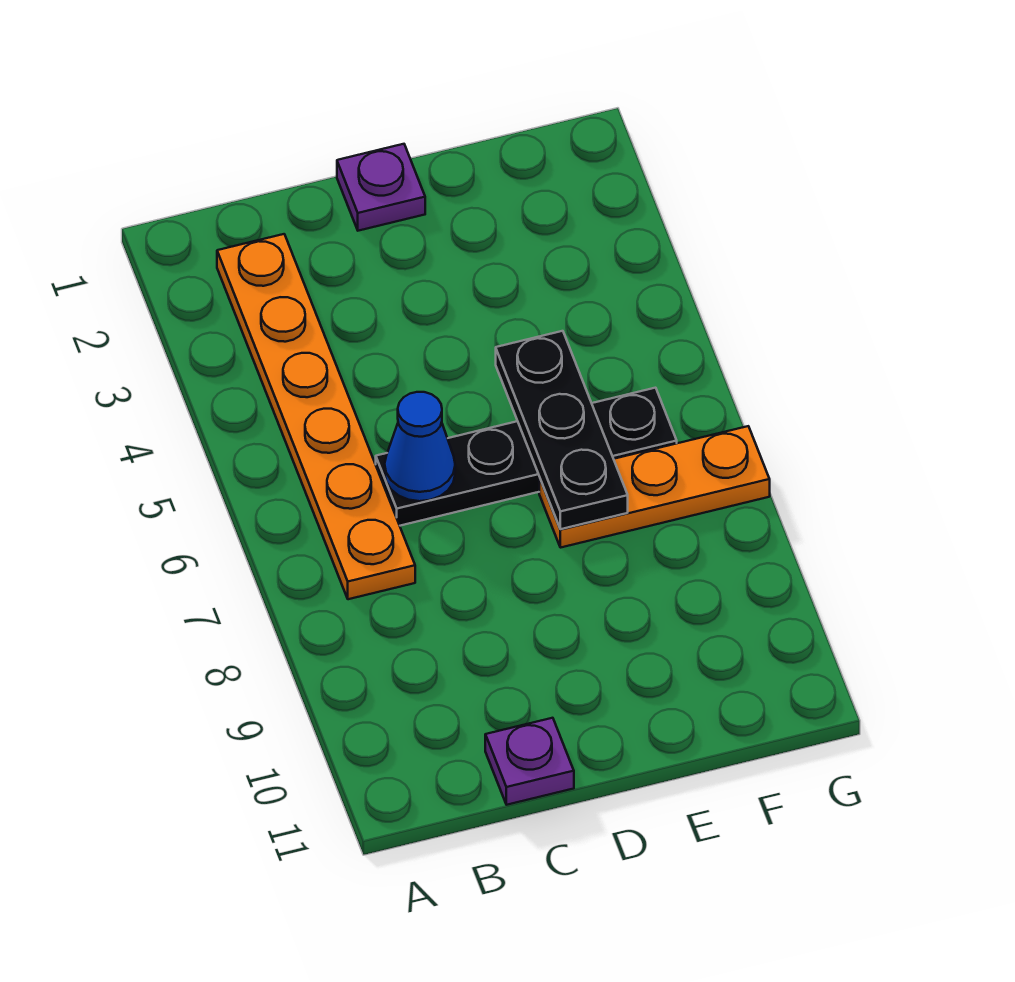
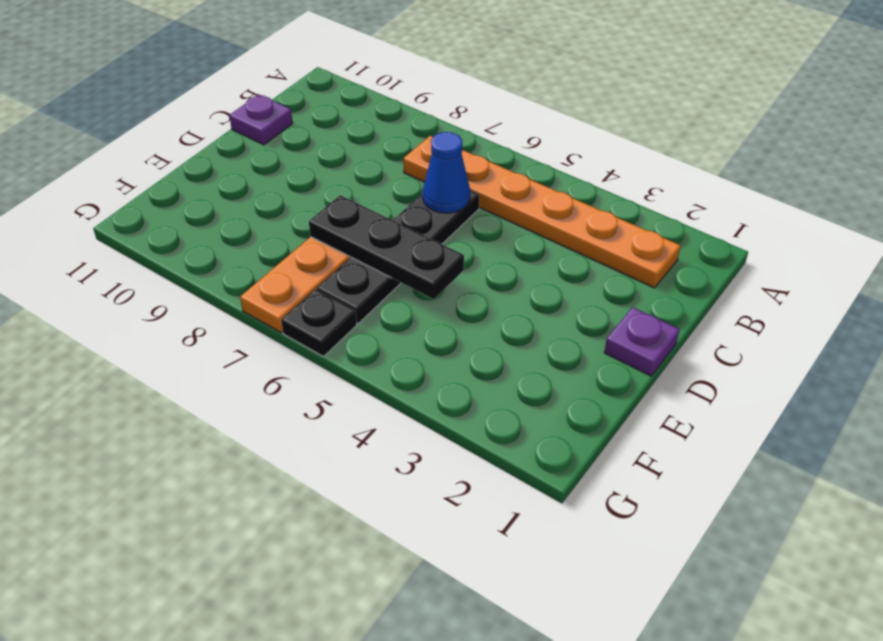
none -> black plate G6 level 1

